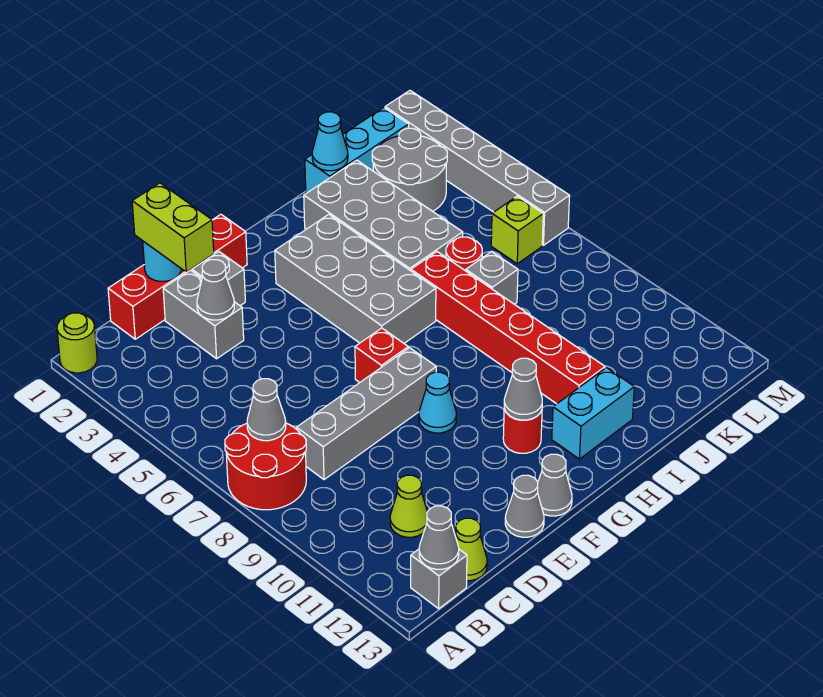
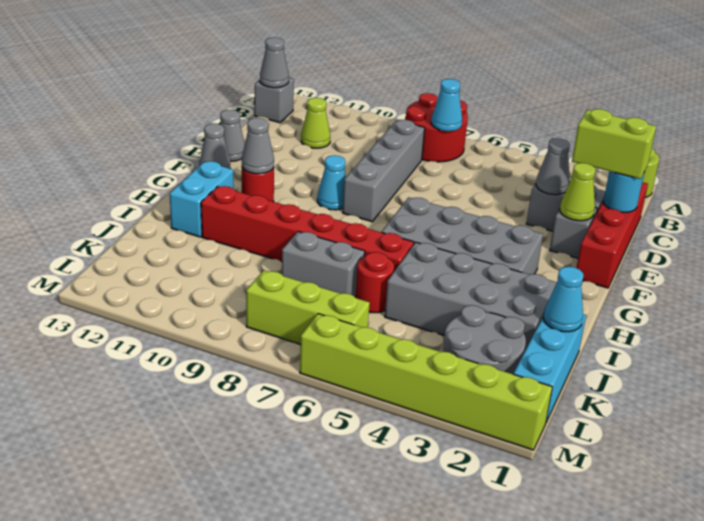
grey cone B7 level 2 -> cyan cone B7 level 2
lime cone C13 level 1 -> lime cone E2 level 2
red brick F7 level 1 -> none
grey brick J7 level 1 -> grey brick J7:J8 level 1
lime brick L6 level 1 -> lime brick L6:L8 level 1
grey brick M1:M6 level 1 -> lime brick M1:M6 level 1

